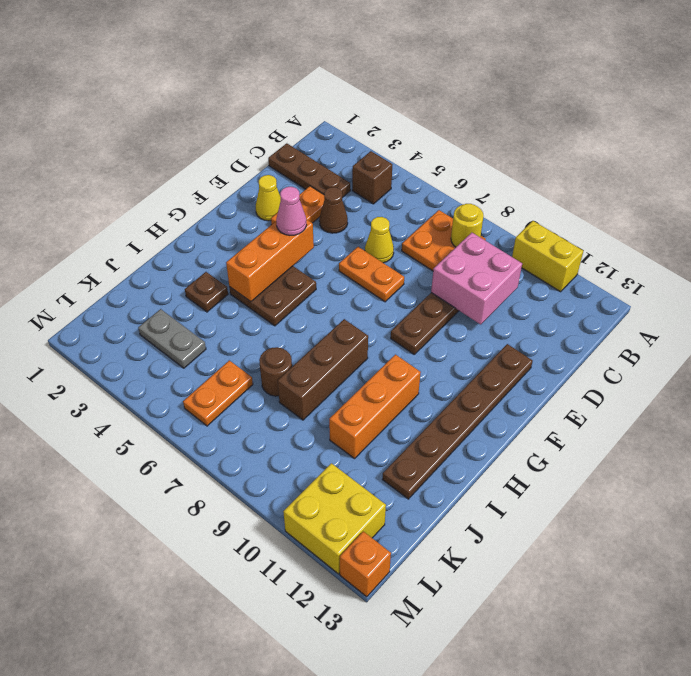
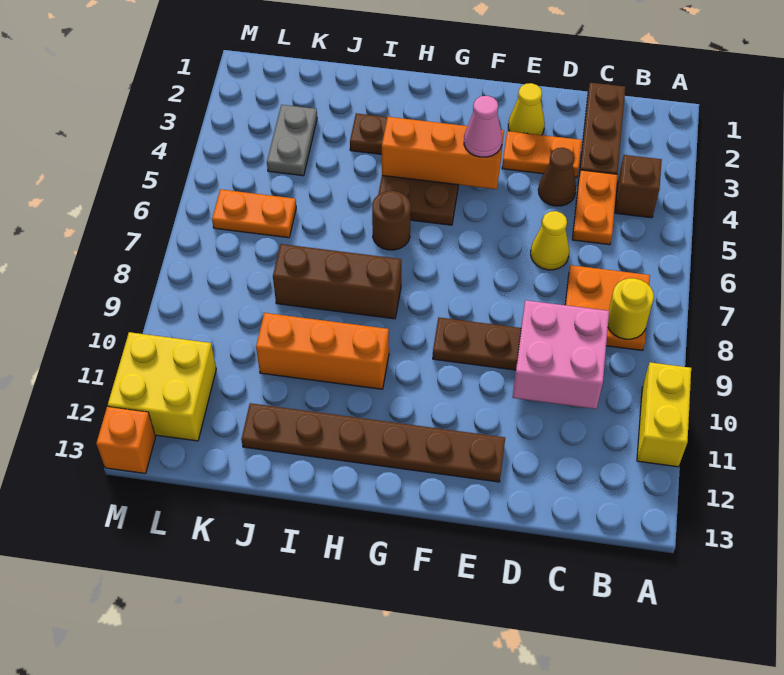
orange plate E6:E7 level 1 -> orange plate C4:C5 level 1
brown round brick J7 level 1 -> brown round brick H6 level 1

